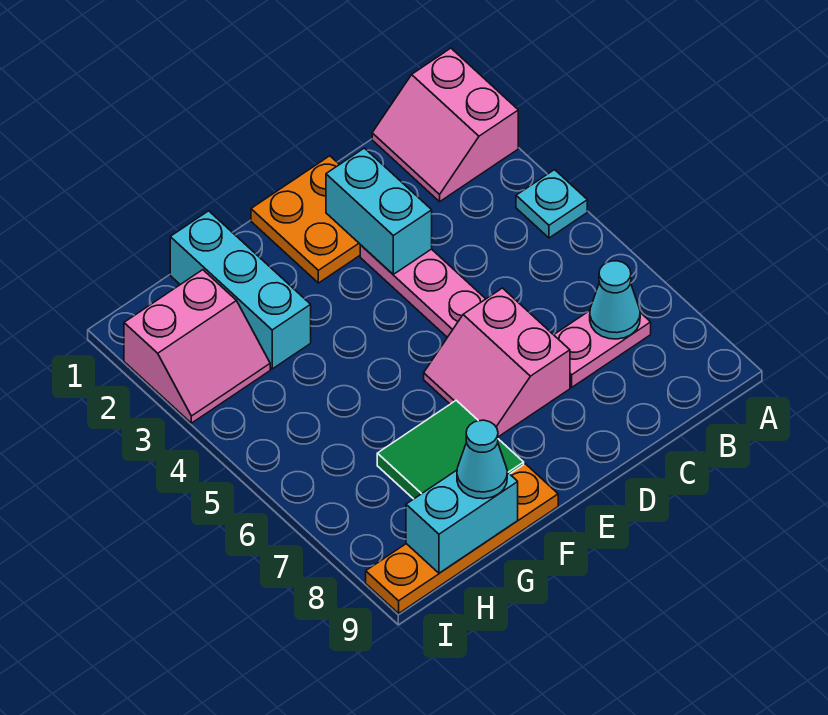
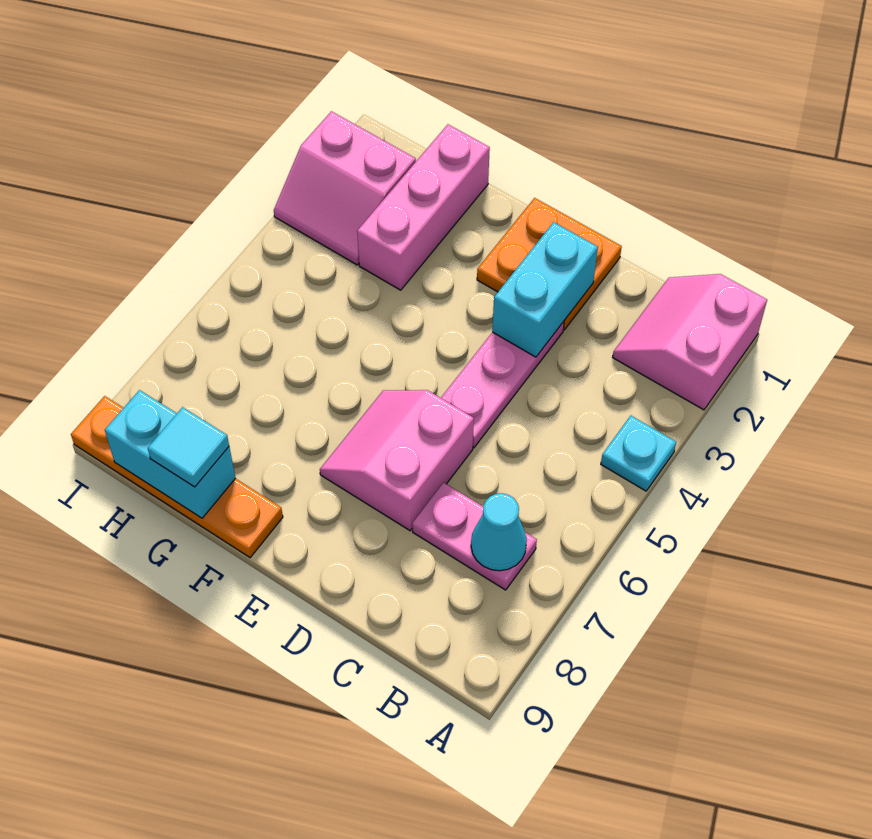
green tile F7:G8 level 1 -> none
cyan brick G1:G3 level 1 -> pink brick G1:G3 level 1
cyan cone G9 level 3 -> cyan tile G9 level 3

